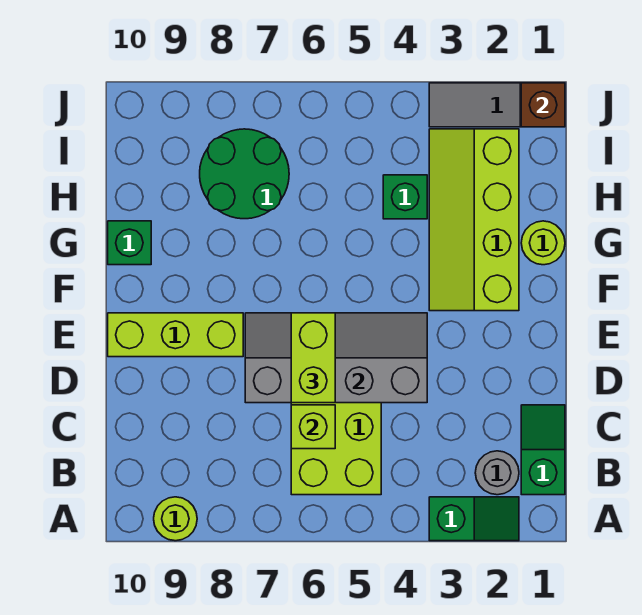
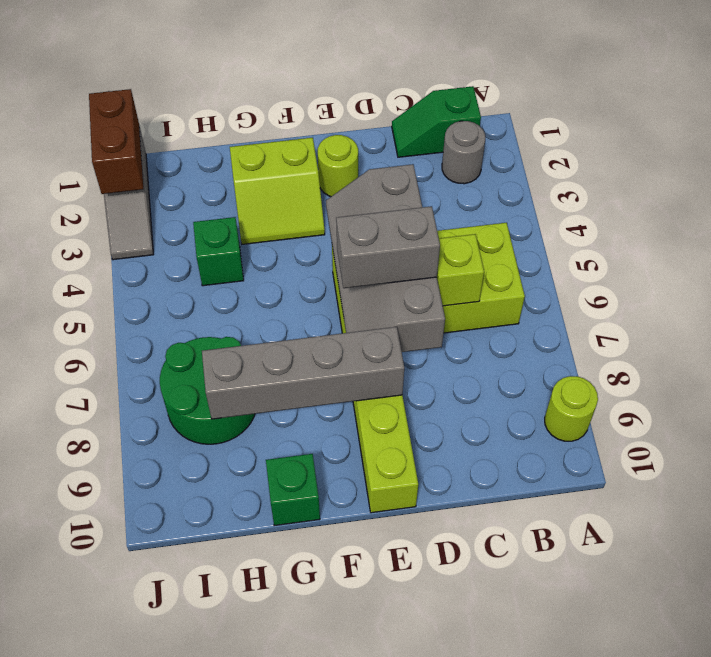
green slope A2:A3 level 1 top 3 -> none
lime brick D6:E6 level 3 -> grey brick D6:E6 level 3
none -> grey brick E8:H8 level 2
lime slope F2:I3 level 1 top 2 -> lime slope F2:G3 level 1 top 2
lime round brick G1 level 1 -> lime round brick E2 level 1
brown brick J1 level 2 -> brown brick J1:J2 level 2

